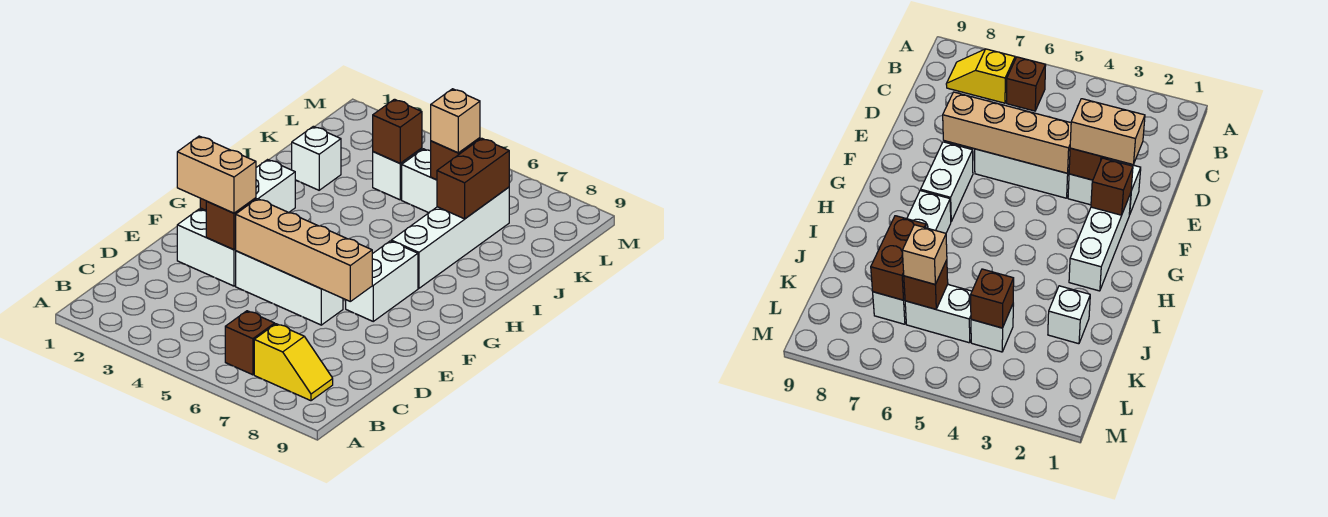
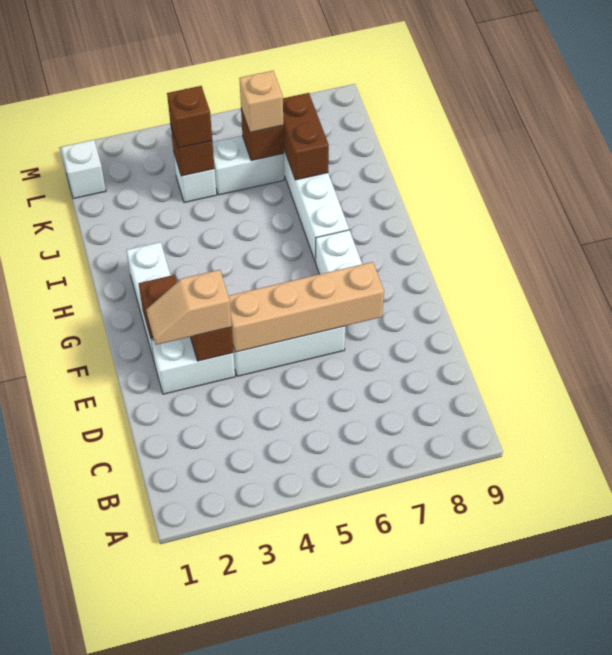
brown brick B6 level 1 -> brown brick K4 level 3
yellow slope B7:B8 level 1 top 7 -> none
tan brick E2:E3 level 3 -> tan slope E2:E3 level 3 top 3
white brick J2 level 1 -> white brick L1 level 1

